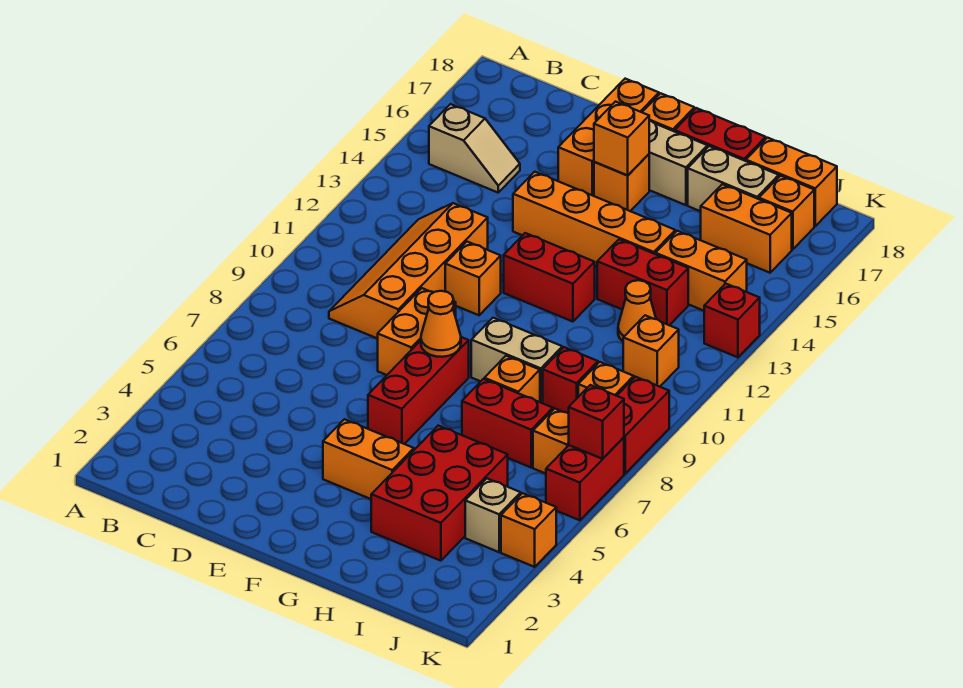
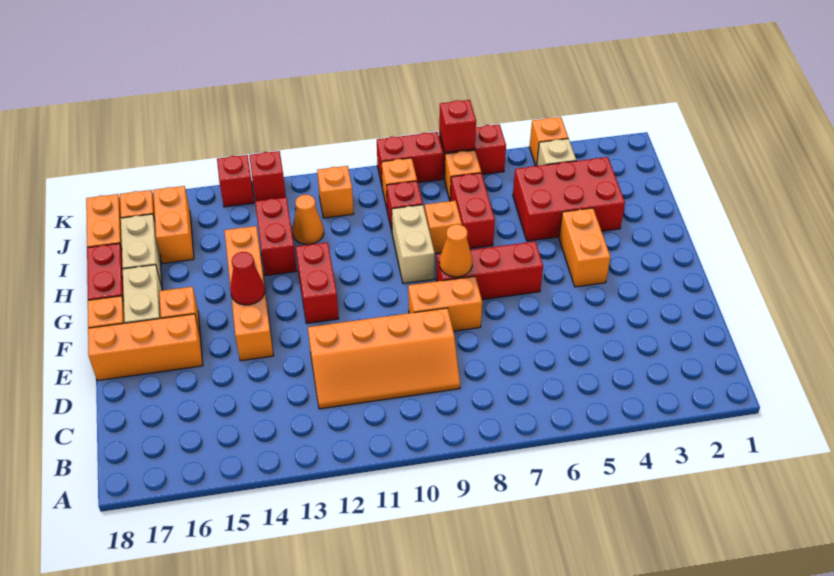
tan slope B15:C15 level 1 top B -> none
orange brick E11 level 1 -> none
none -> red cone F14 level 2
orange brick F16 level 2 -> none
orange brick I14:J14 level 1 -> none
none -> red brick K14 level 1

